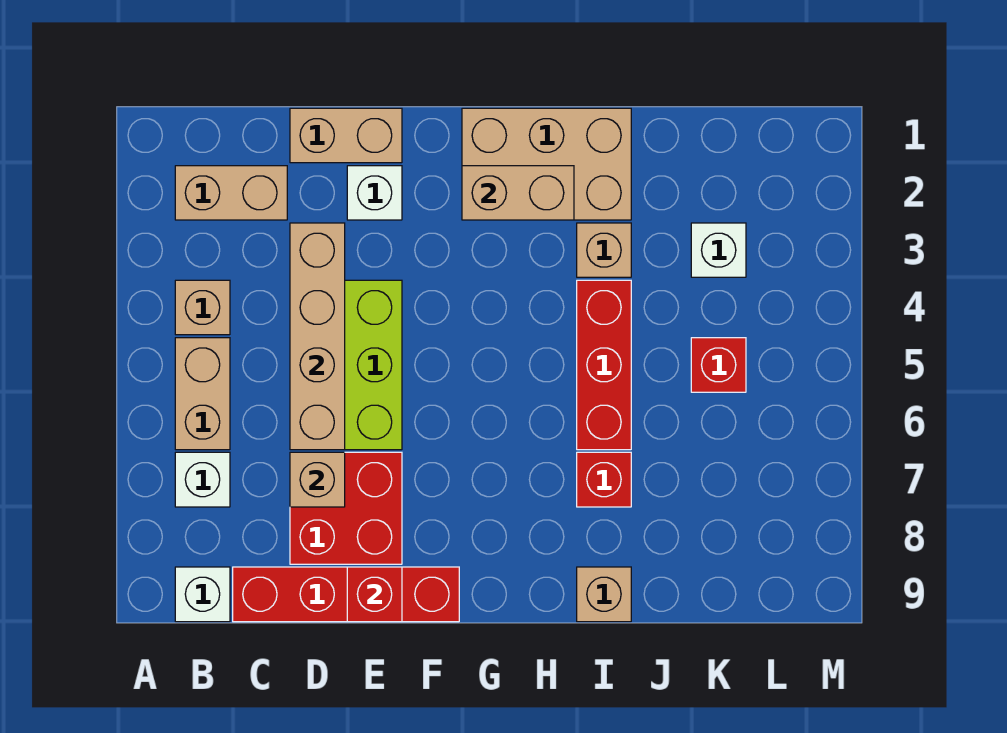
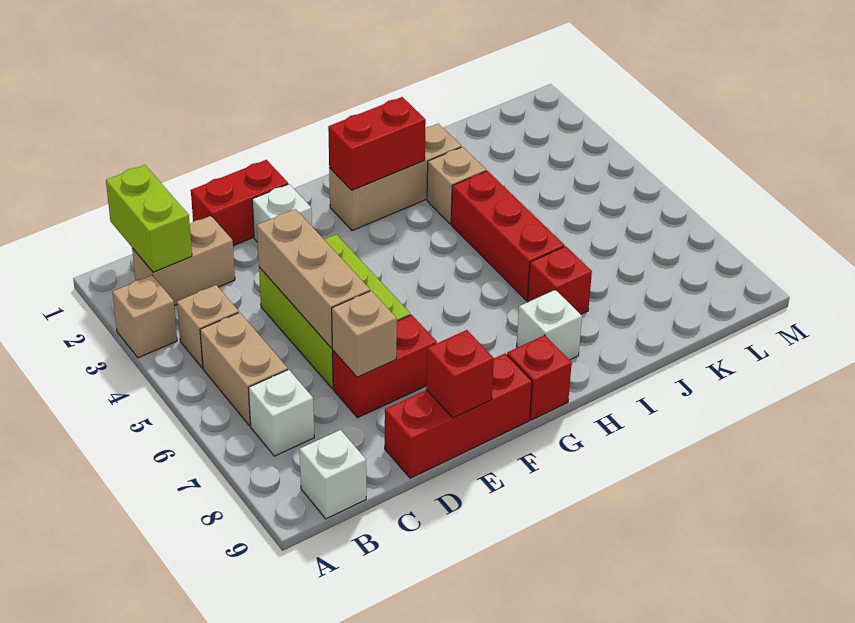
none -> lime brick B1:B2 level 2
red brick C9:F9 level 1 -> red brick D9:F9 level 1
tan brick D1:E1 level 1 -> red brick D1:E1 level 1
tan brick D3:D6 level 2 -> tan brick D4:D6 level 2
red brick D7:E8 level 1 -> red brick D7:E7 level 1
tan brick G1:I2 level 1 -> tan brick G2:I2 level 1
tan brick G2:H2 level 2 -> red brick G2:H2 level 2
tan brick I9 level 1 -> tan brick A3 level 1
white brick K3 level 1 -> white brick H8 level 1
red brick K5 level 1 -> red brick G9 level 1

